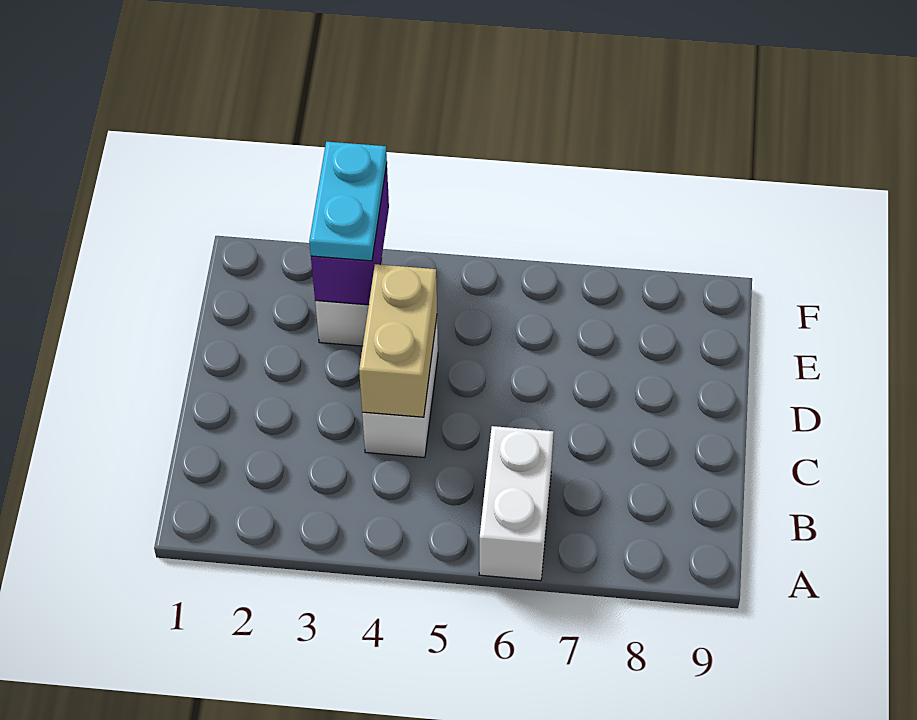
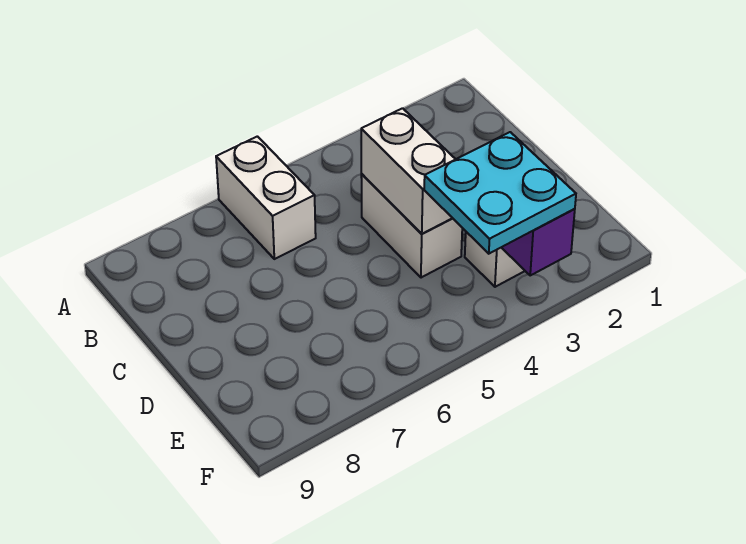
tan brick C4:D4 level 2 -> white brick C4:D4 level 2
cyan plate E3:F3 level 3 -> cyan plate E3:F4 level 3

